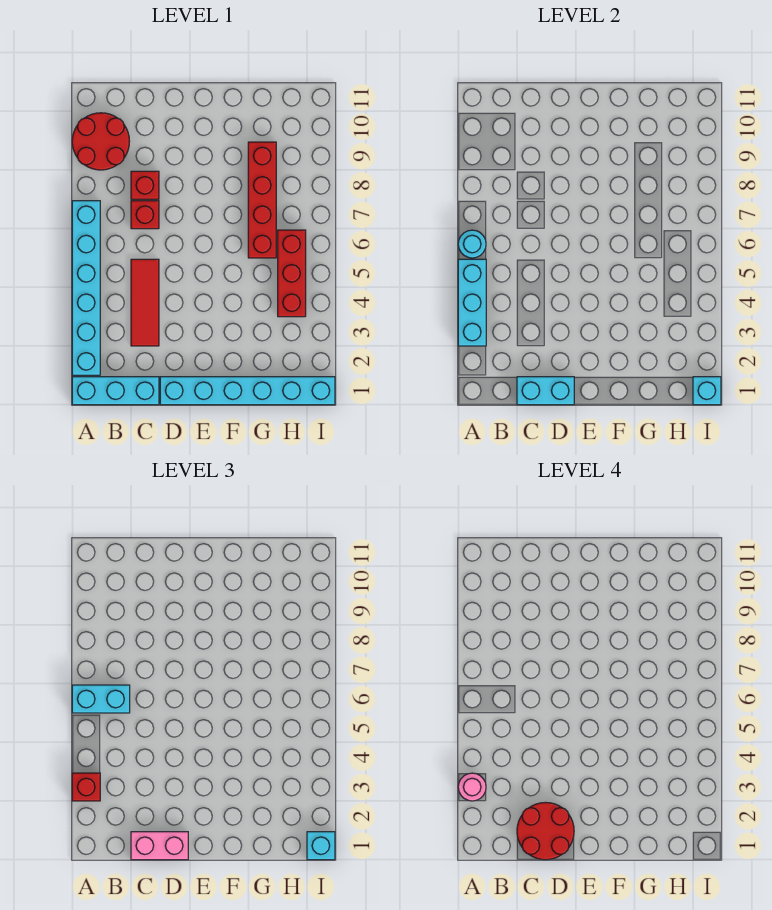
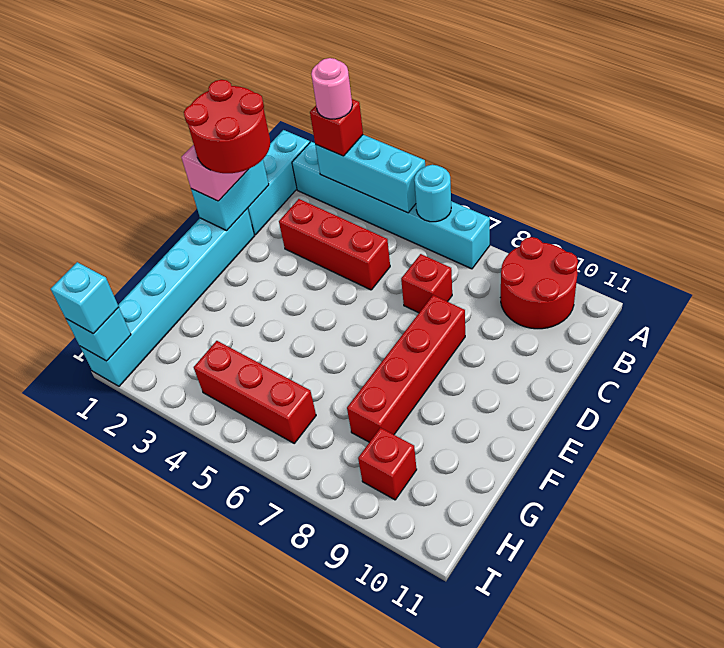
cyan brick A6:B6 level 3 -> none
red tile C3:C5 level 1 -> red brick C3:C5 level 1
red brick C8 level 1 -> red brick H9 level 1
red brick G6:G9 level 1 -> red brick D8:G8 level 1

